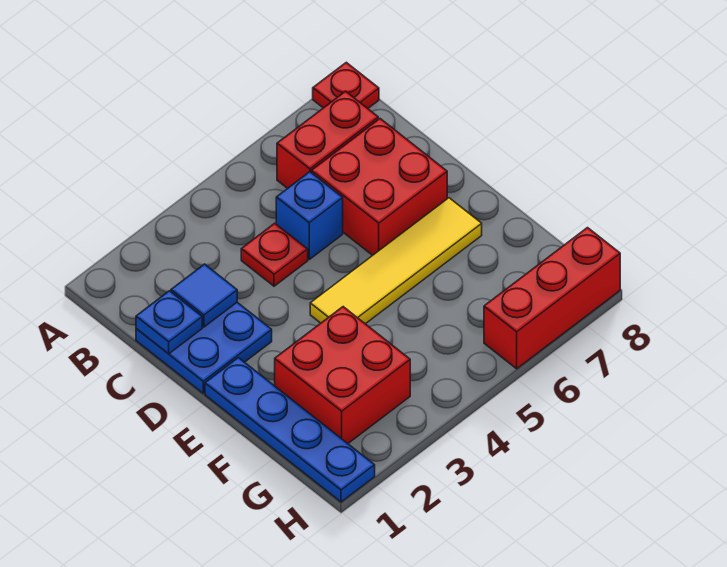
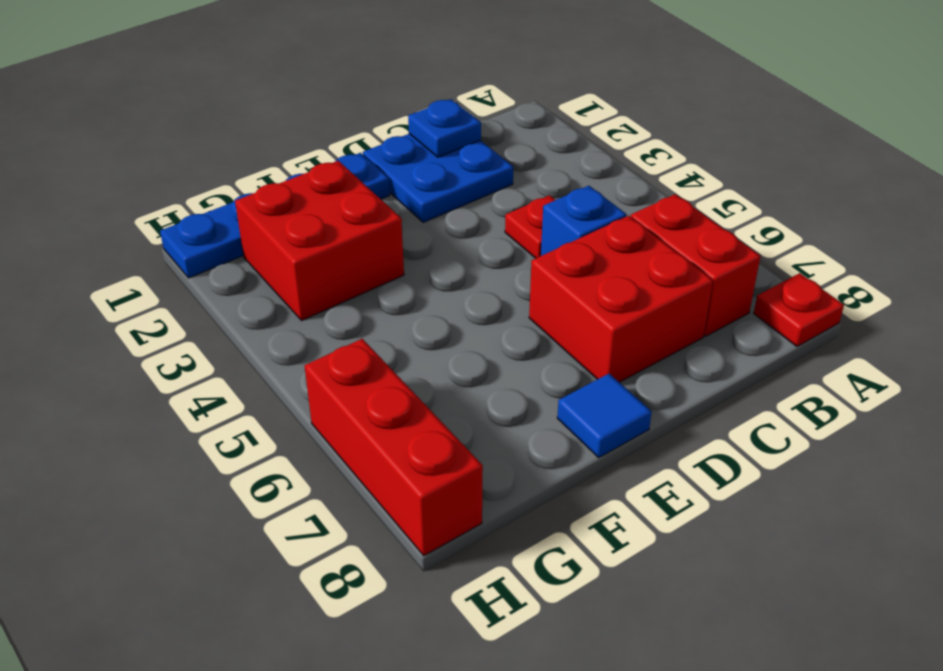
blue tile C2 level 2 -> blue tile E8 level 1
yellow tile E4:E7 level 1 -> none

